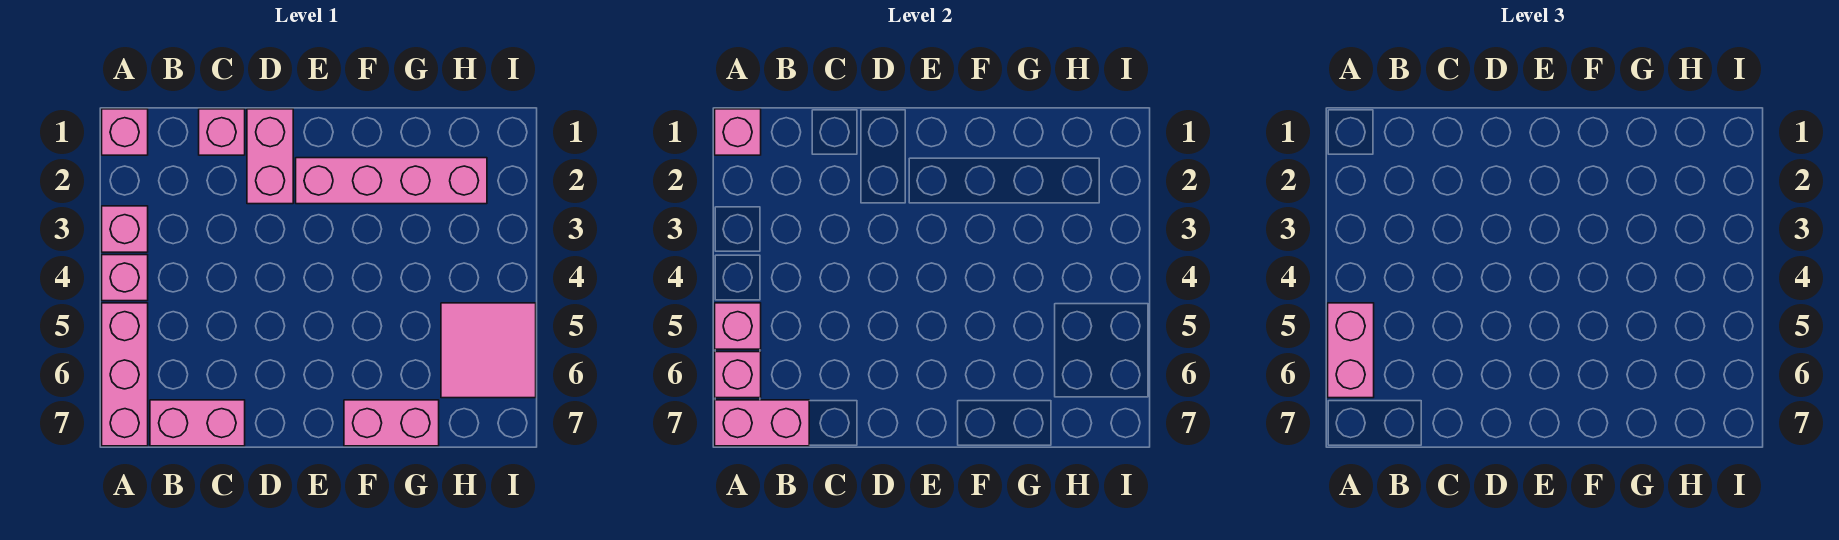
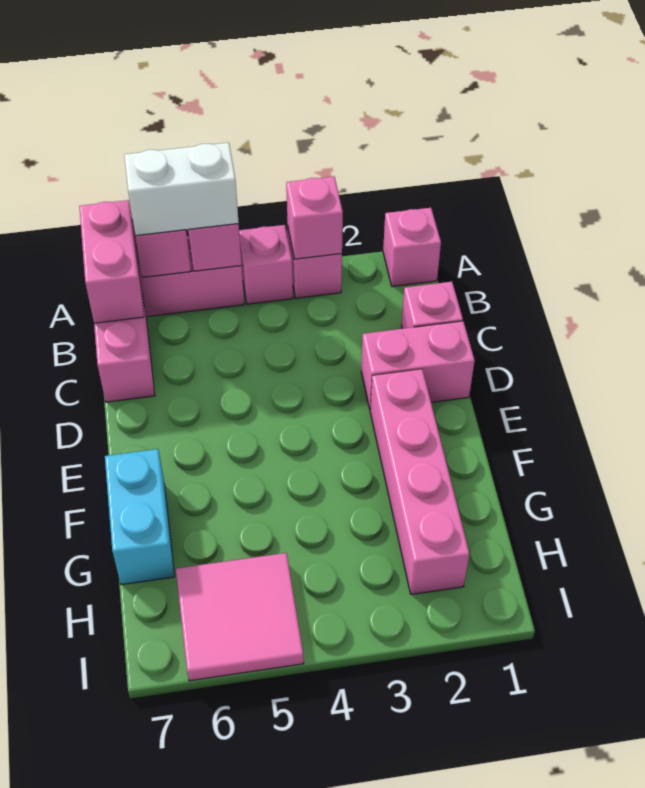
pink brick A1 level 2 -> pink brick A3 level 2
pink brick A5:A6 level 3 -> white brick A5:A6 level 3
pink brick F7:G7 level 1 -> cyan brick F7:G7 level 1

